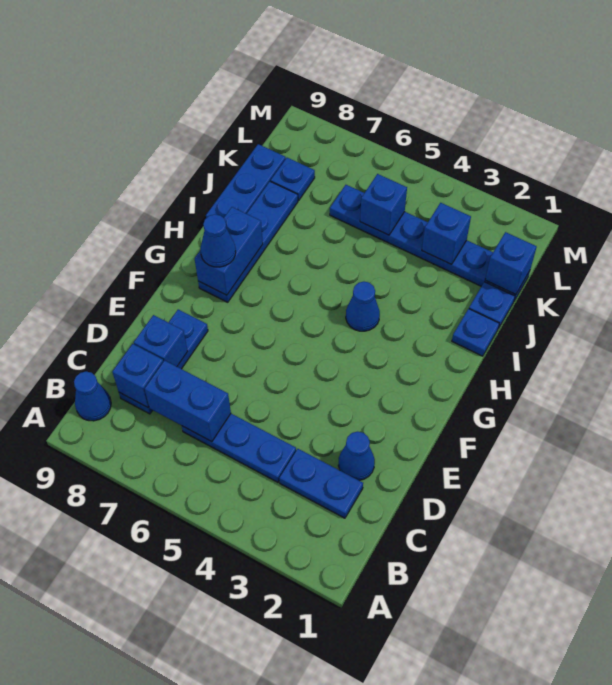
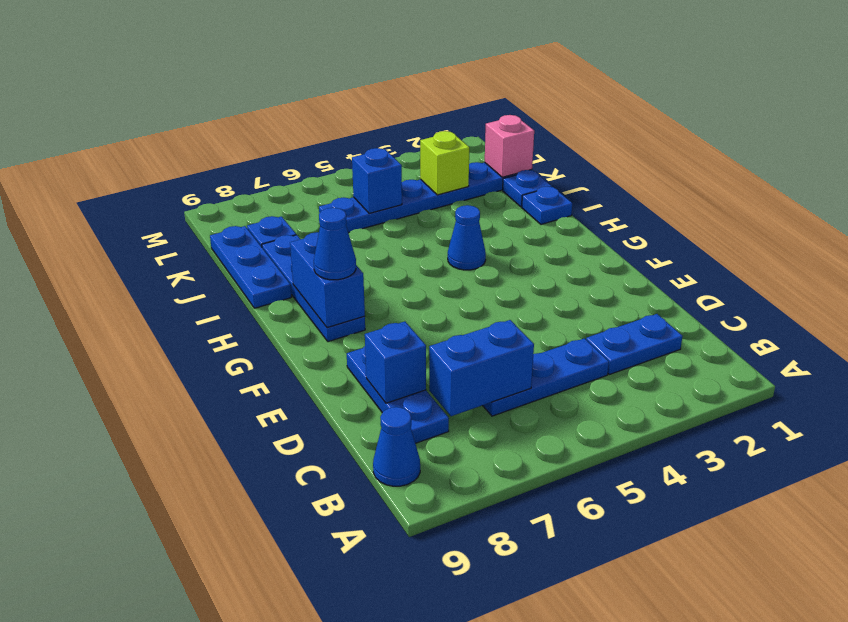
blue brick C8 level 2 -> none
blue cone D2 level 1 -> none
blue brick K1 level 2 -> pink brick K1 level 2
blue brick K3 level 2 -> lime brick K3 level 2

